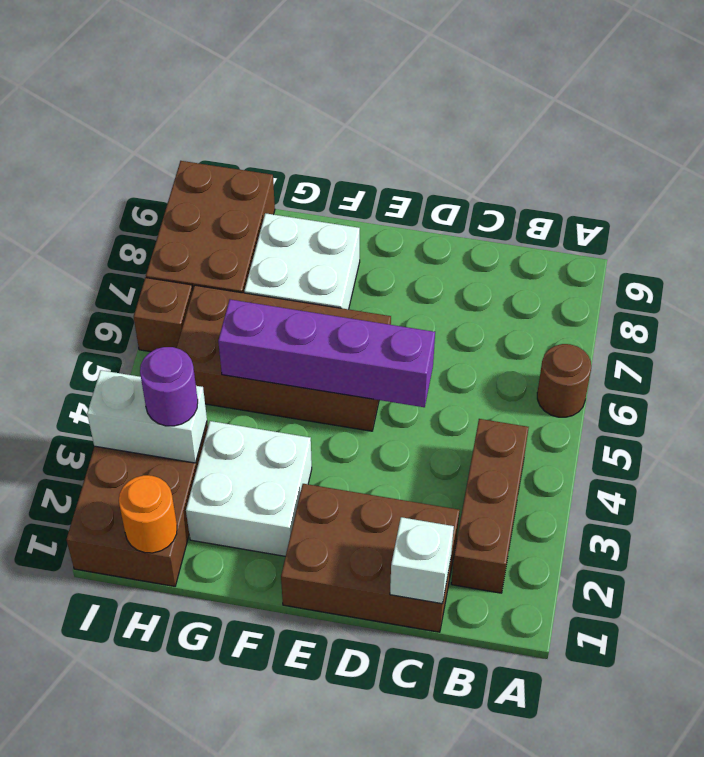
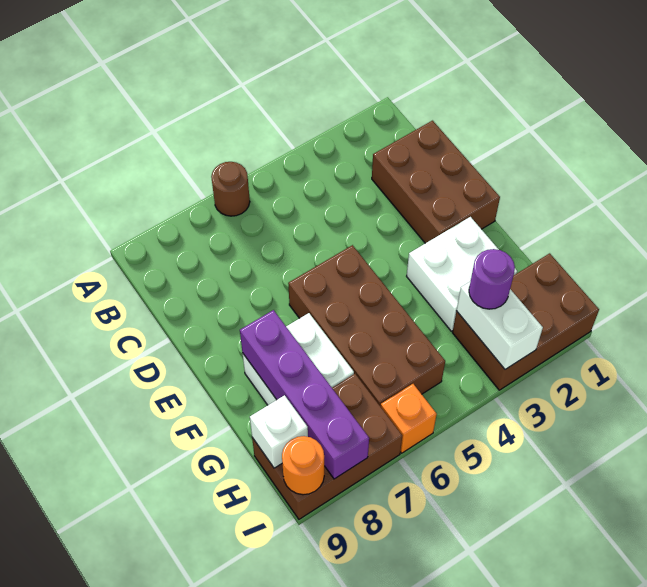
brown brick B2:B4 level 1 -> none
white brick C1 level 2 -> white brick H9 level 2
purple brick D5:G5 level 2 -> purple brick F8:I8 level 2
orange round brick H1 level 2 -> orange round brick I9 level 2
brown brick I6 level 1 -> orange brick I6 level 1

